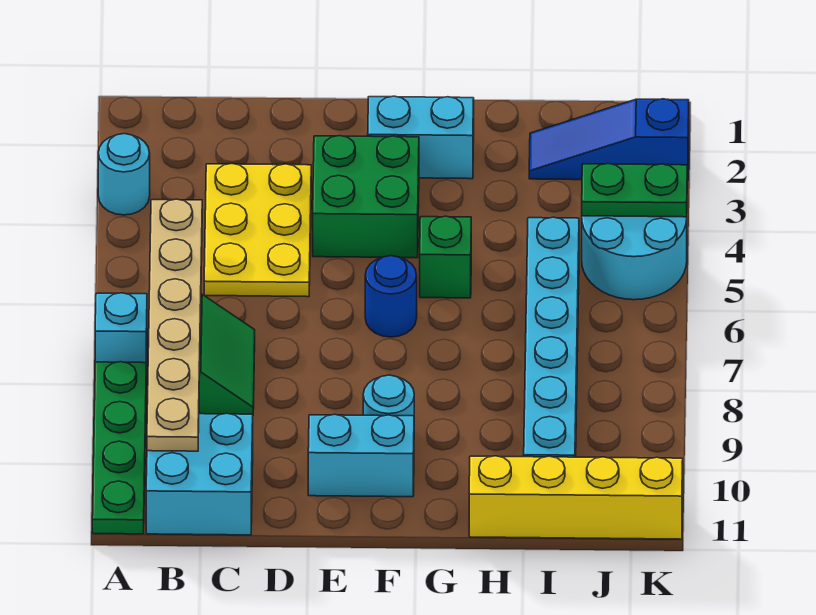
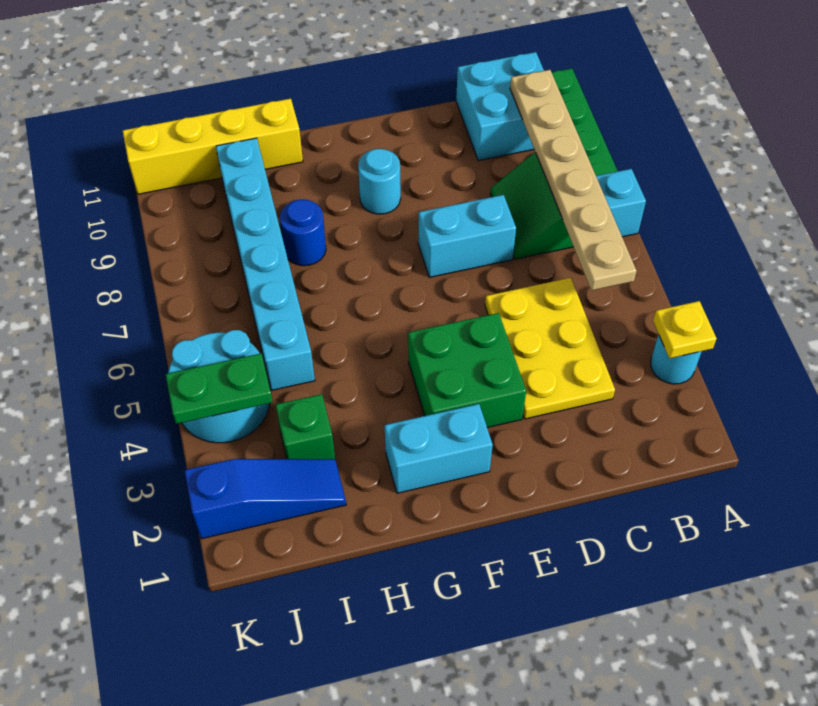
none -> yellow plate A3 level 2
cyan brick E10:F10 level 1 -> cyan brick D7:E7 level 1
blue round brick F6 level 1 -> blue round brick H8 level 1
green brick G5 level 1 -> green brick I3 level 1

